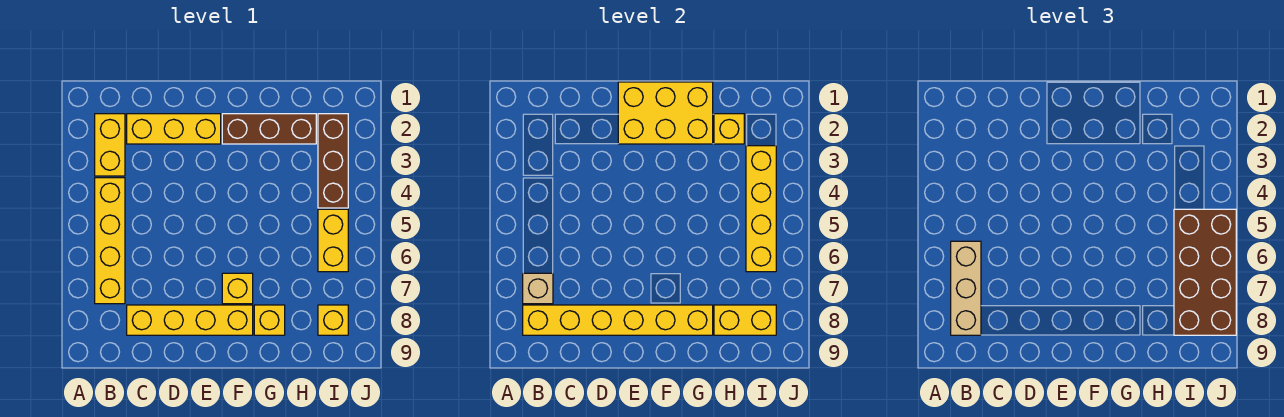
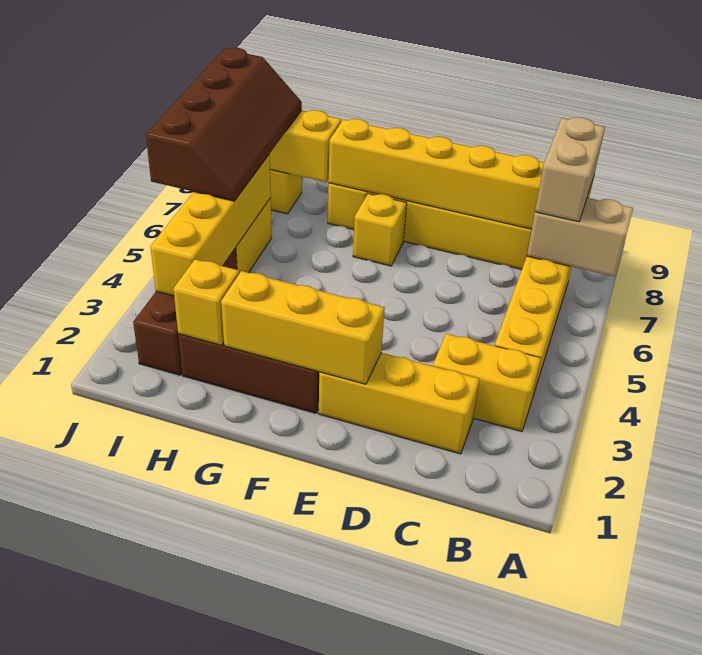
yellow brick B2:B3 level 1 -> yellow brick B3:C3 level 1
tan brick B6:B8 level 3 -> tan brick B7:B8 level 3
tan brick B7 level 2 -> tan brick A7:B7 level 2
yellow brick E1:G2 level 2 -> yellow brick E2:G2 level 2
brown brick I5:J8 level 3 -> brown slope I5:J8 level 3 top J

